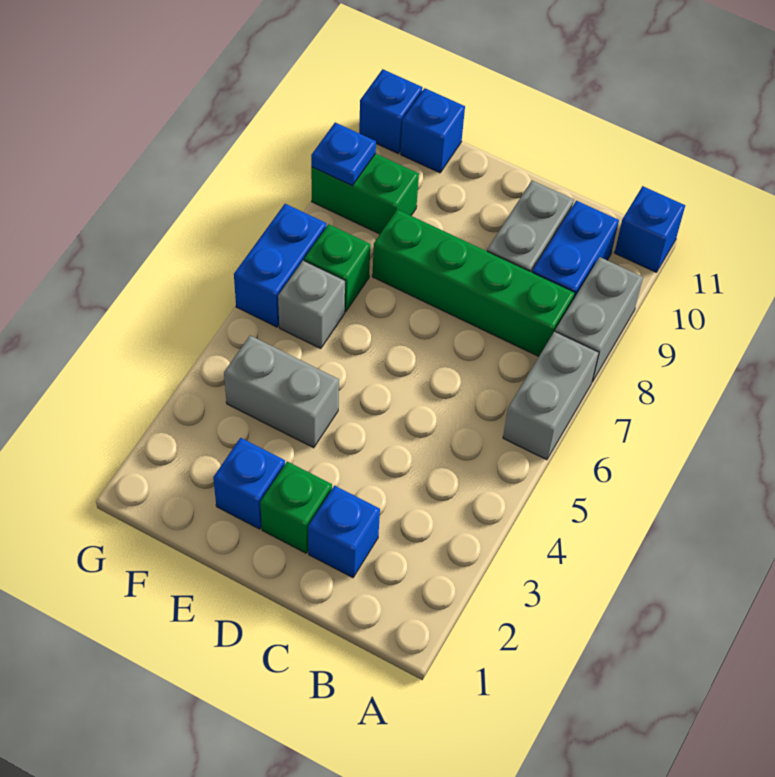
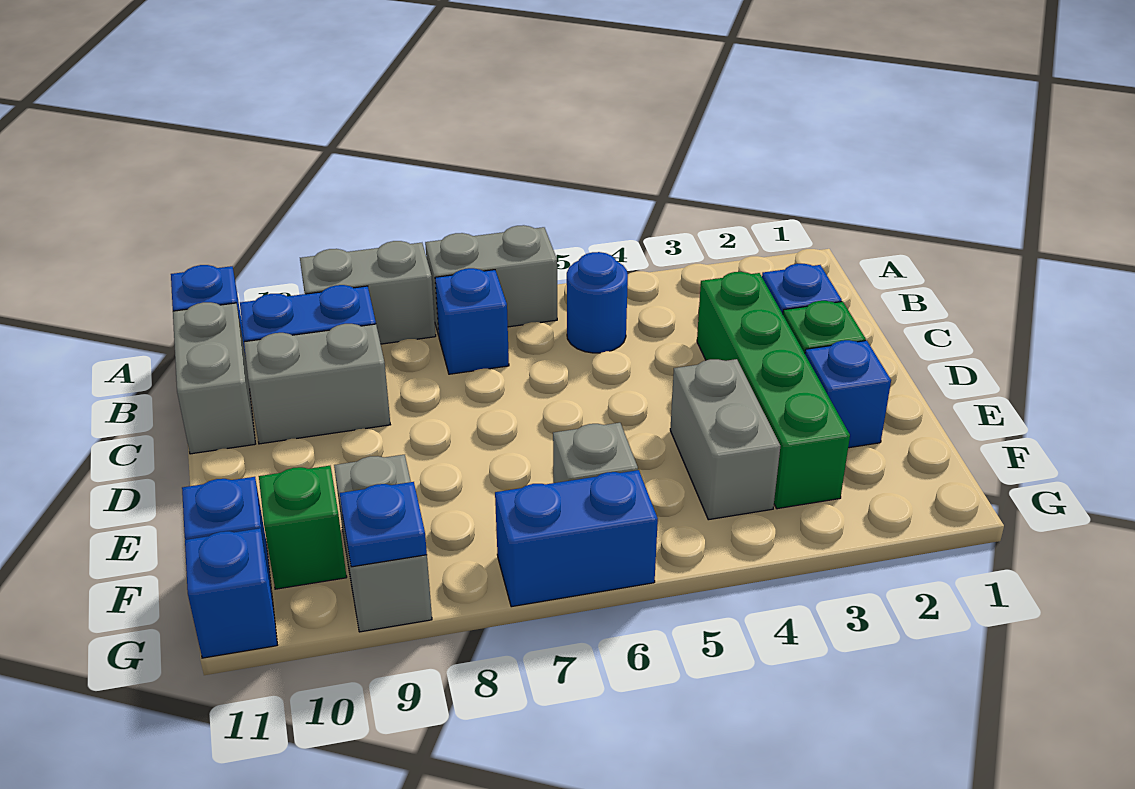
none -> blue round brick B5 level 1
none -> blue brick B7 level 1
green brick B8:E8 level 1 -> green brick C3:F3 level 1
none -> grey brick B11:C11 level 1
green brick F7 level 1 -> green brick F10 level 1
green brick F9:G9 level 1 -> grey brick F9:G9 level 1

